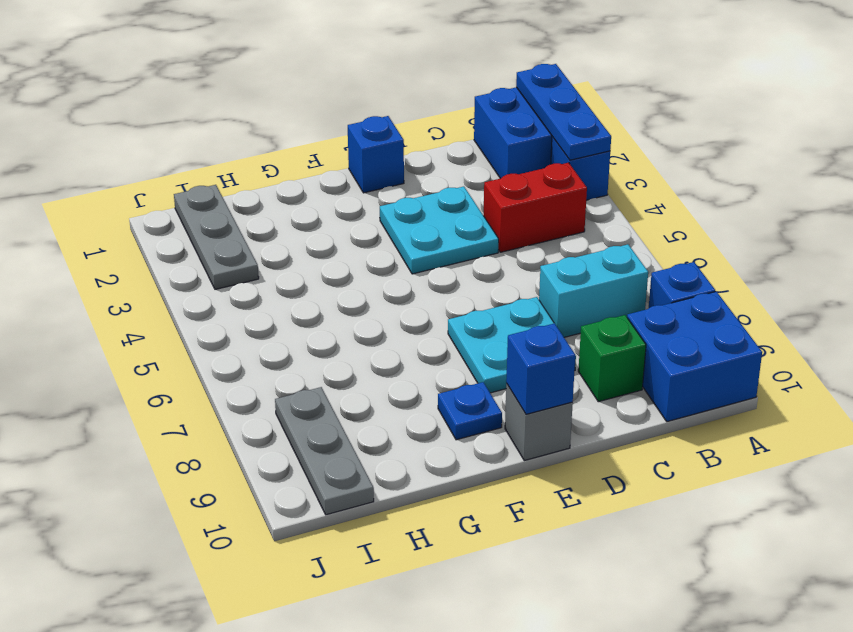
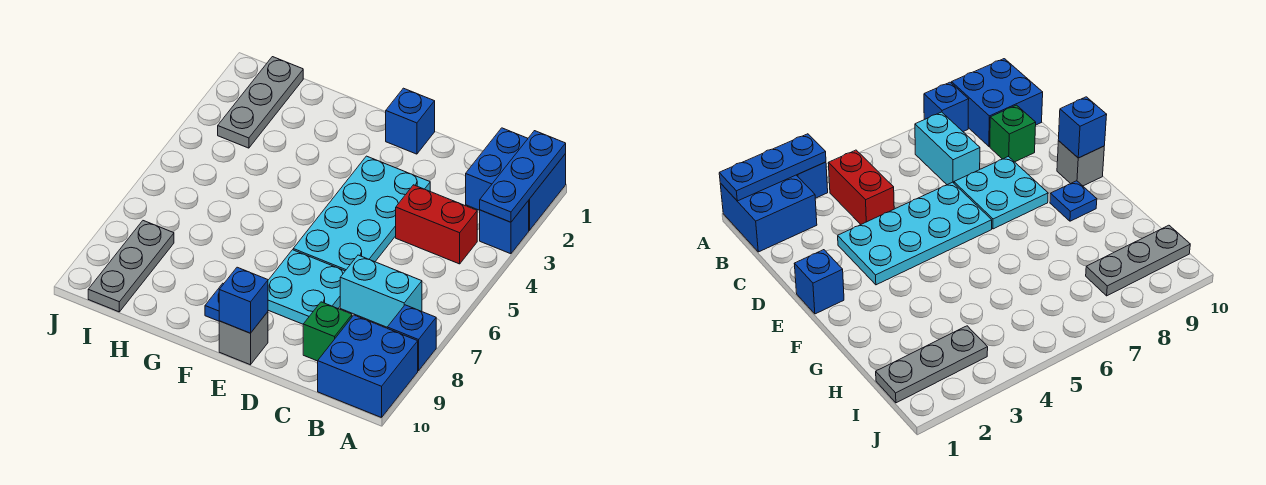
cyan plate D3:E4 level 1 -> cyan plate D3:E6 level 1

